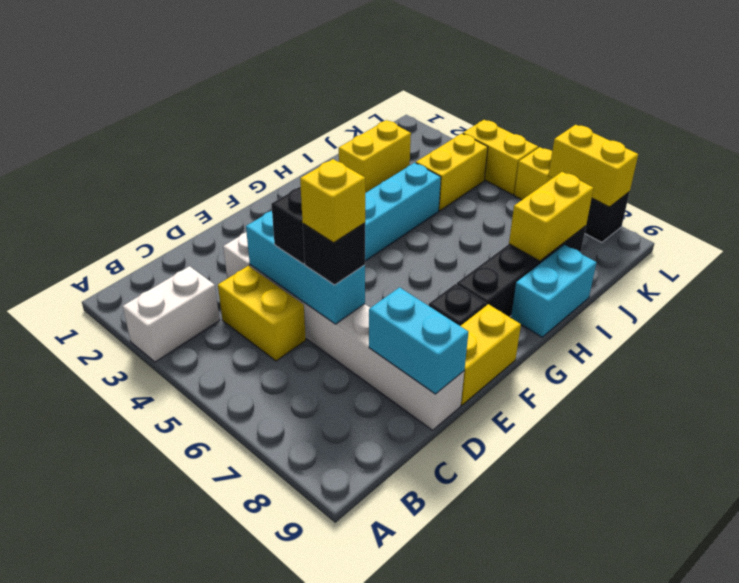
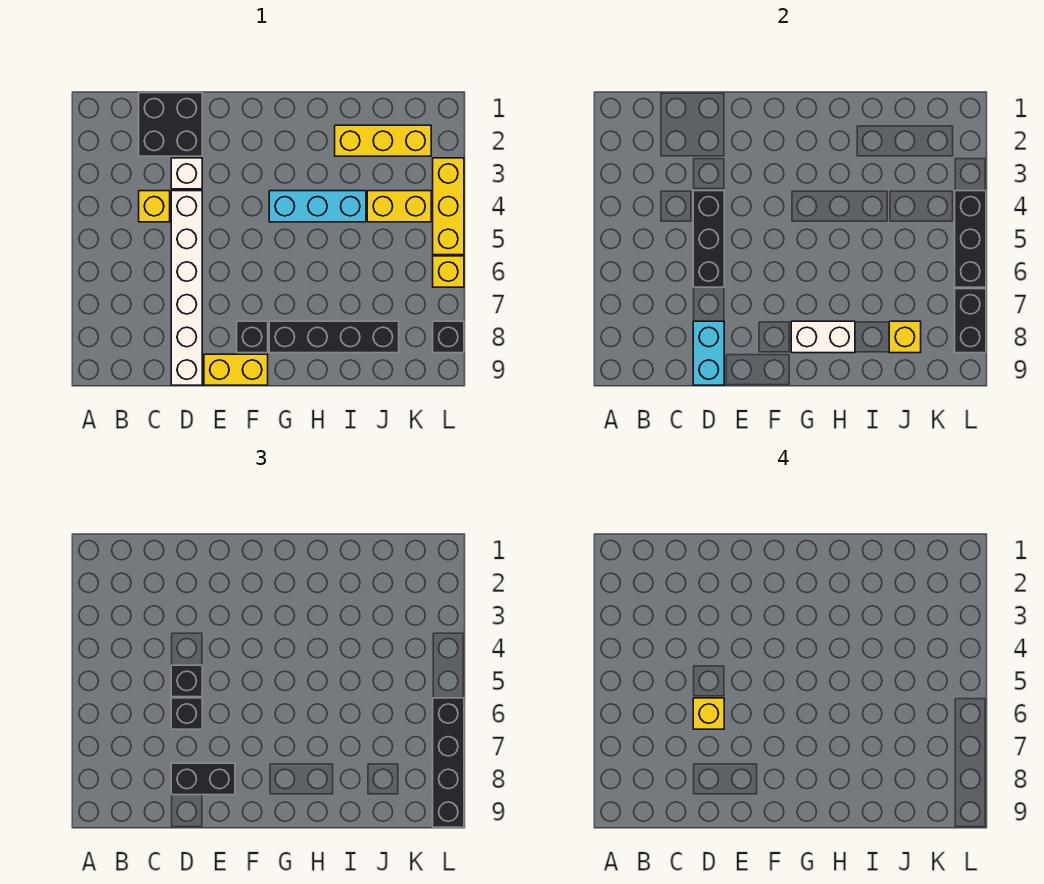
white brick A3:B3 level 1 -> white brick G8:H8 level 2
none -> black brick C1:D2 level 1
yellow brick C4:C5 level 1 -> yellow brick C4 level 1
cyan brick D4:D6 level 2 -> black brick D4:D6 level 2
none -> black brick D8:E8 level 3
cyan brick H9:I9 level 1 -> none
yellow brick I2:J2 level 1 -> yellow brick I2:K2 level 1
yellow brick I8:J8 level 2 -> yellow brick J8 level 2
yellow brick L4:L5 level 1 -> yellow brick L3:L5 level 1
none -> black brick L4:L6 level 2
none -> black brick L6:L9 level 3
yellow brick L7:L8 level 2 -> black brick L7:L8 level 2

